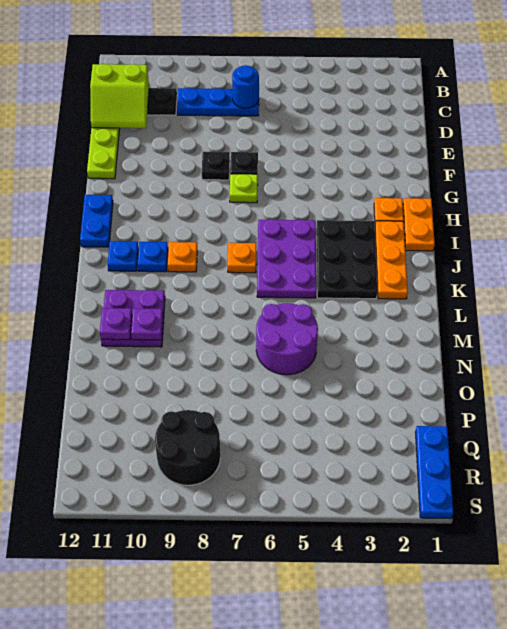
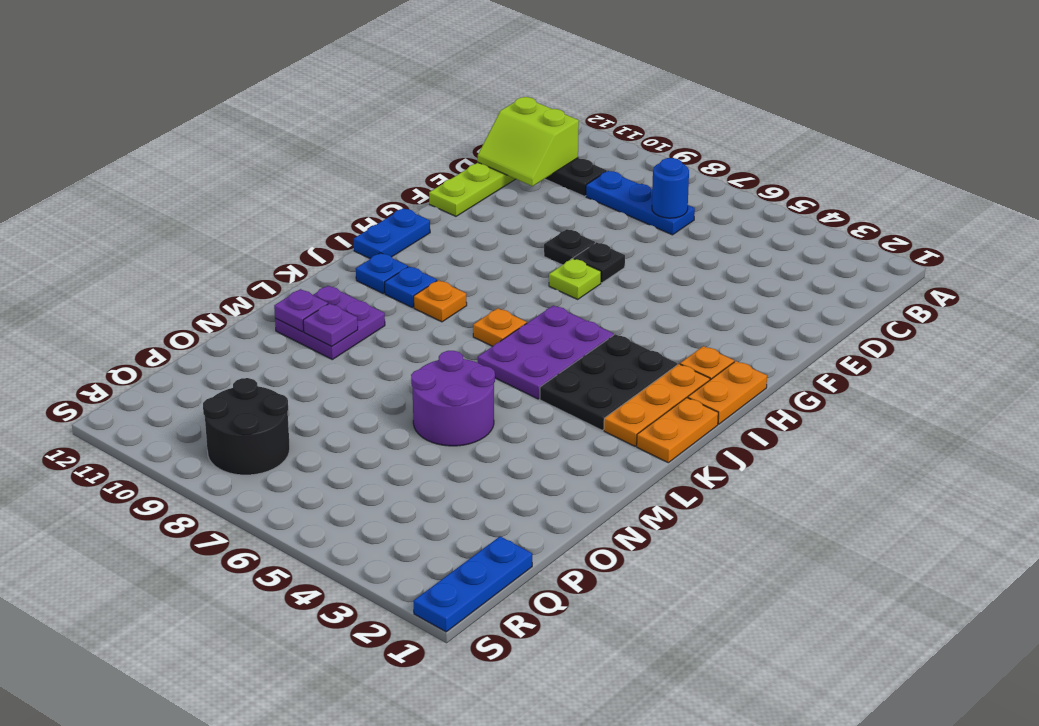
none -> orange plate J1:K1 level 1

